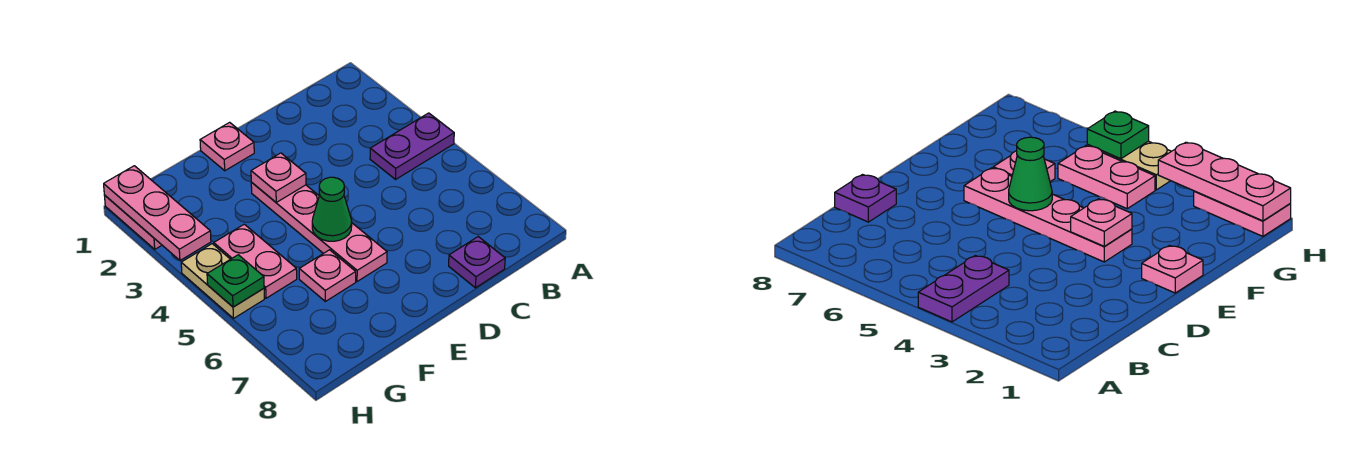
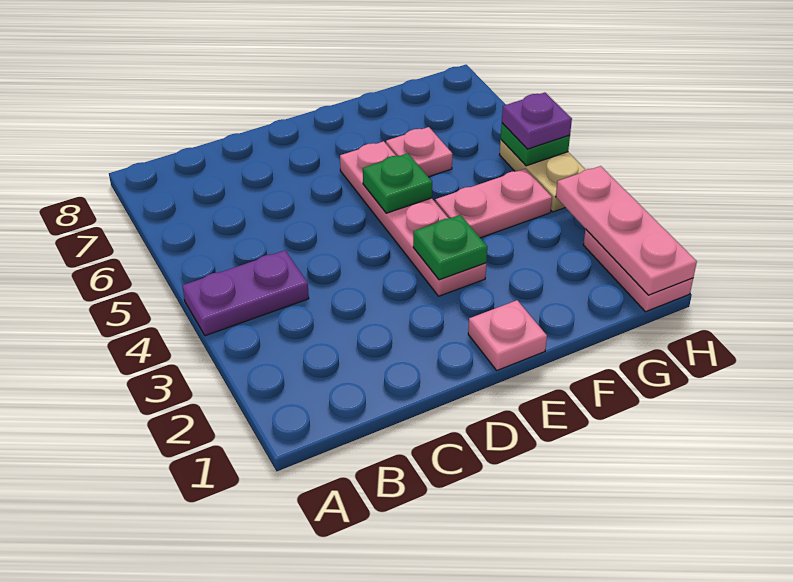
purple plate C8 level 1 -> purple plate H5 level 3
pink plate E3 level 2 -> green plate E3 level 2
green cone E5 level 2 -> green plate E5 level 2
pink plate G4:G5 level 1 -> pink plate F4:G4 level 1

